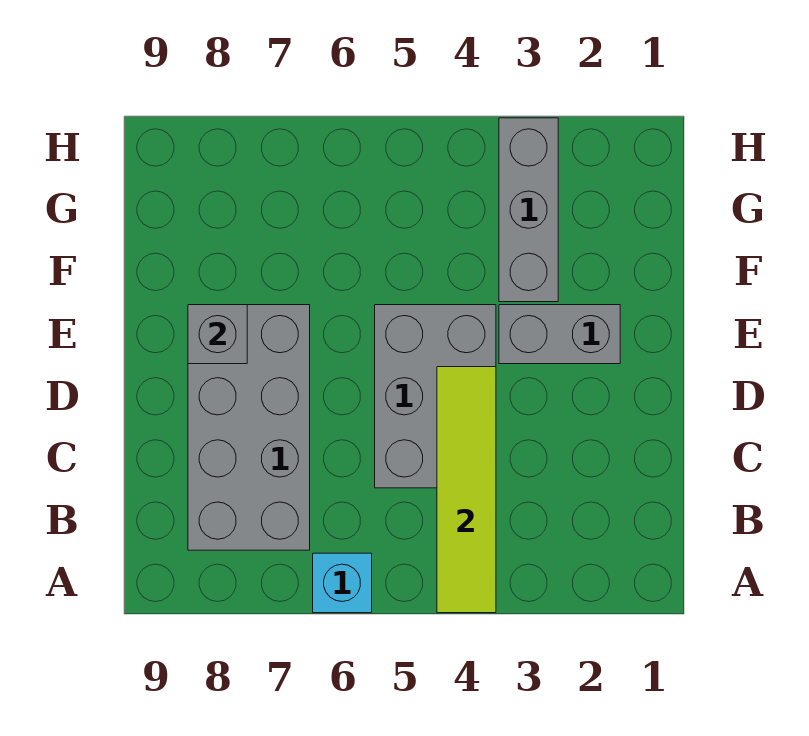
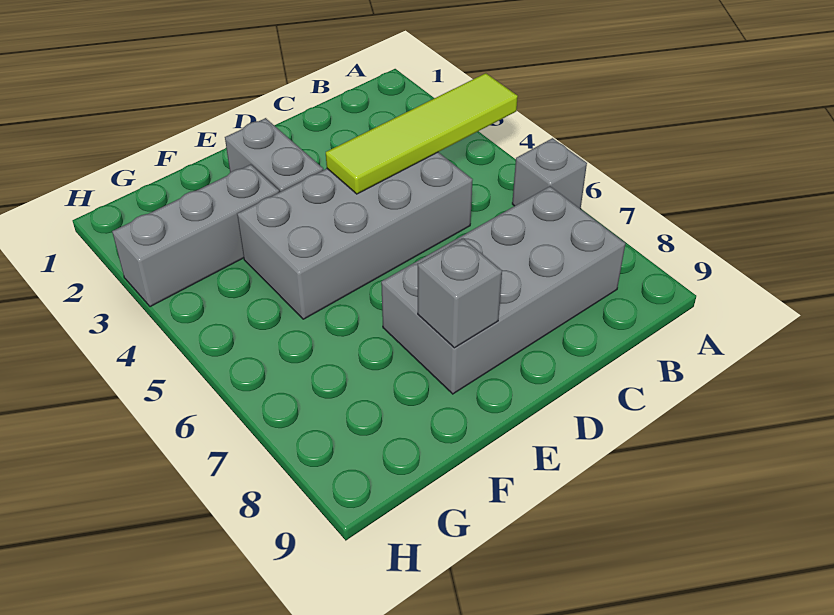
cyan brick A6 level 1 -> grey brick A6 level 1
grey brick C4:E5 level 1 -> grey brick C4:F5 level 1

